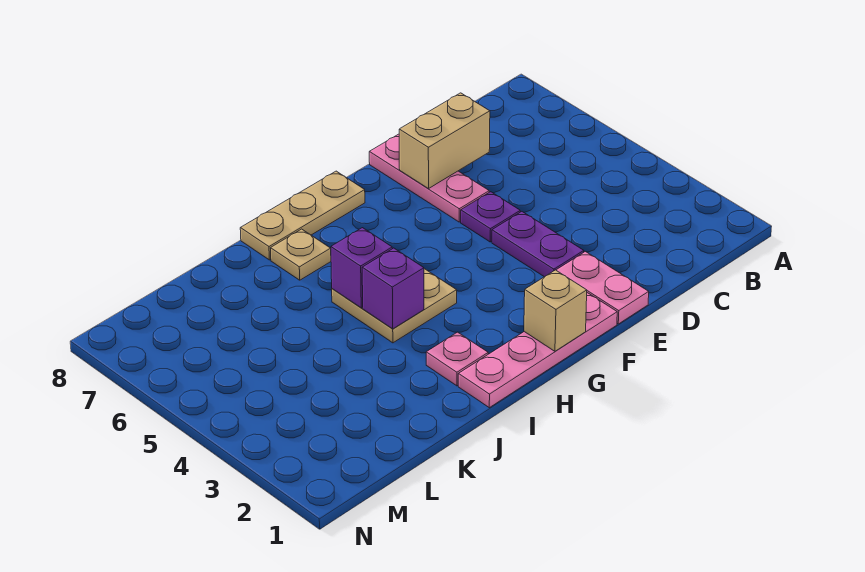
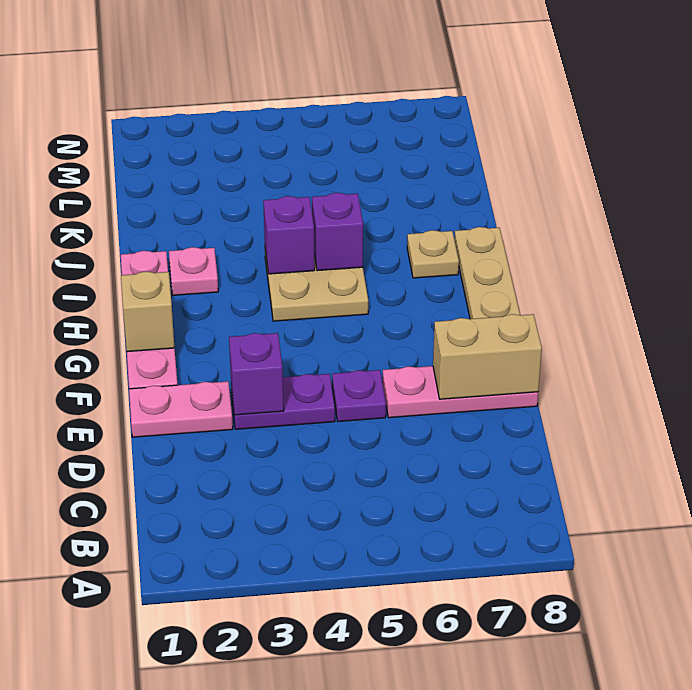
tan brick D7:E7 level 2 -> tan brick E7:E8 level 2
none -> purple brick E3 level 2

